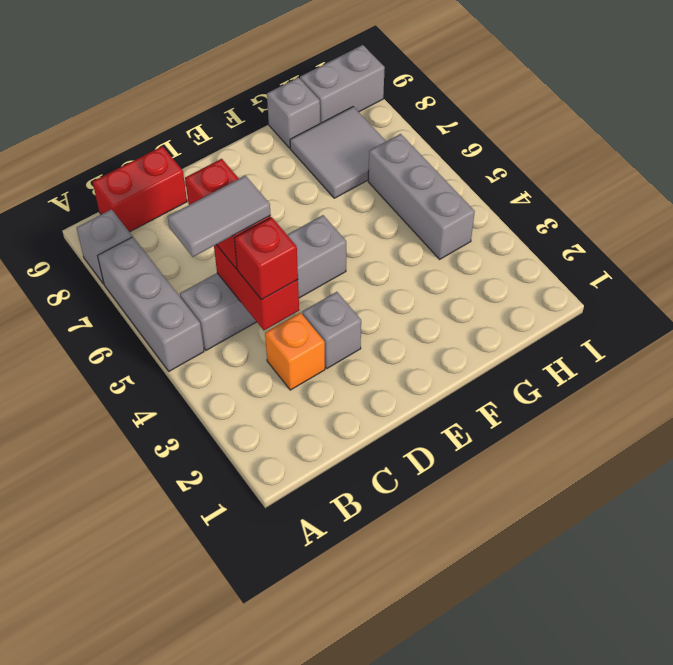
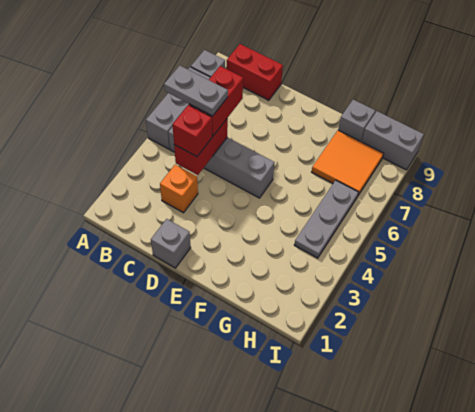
grey tile B5:C5 level 4 -> grey plate B5:C5 level 4
grey brick D3 level 1 -> grey brick D1 level 1
grey tile G7:H8 level 1 -> orange tile G7:H8 level 1
grey brick H4:H6 level 1 -> grey plate H4:H6 level 1

